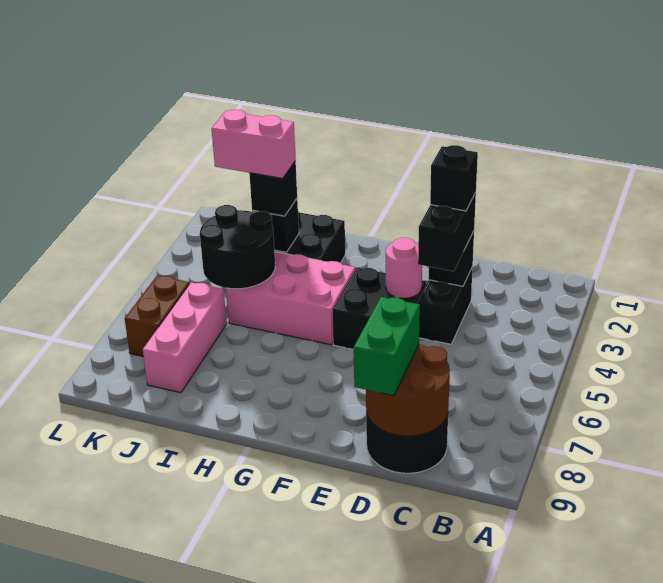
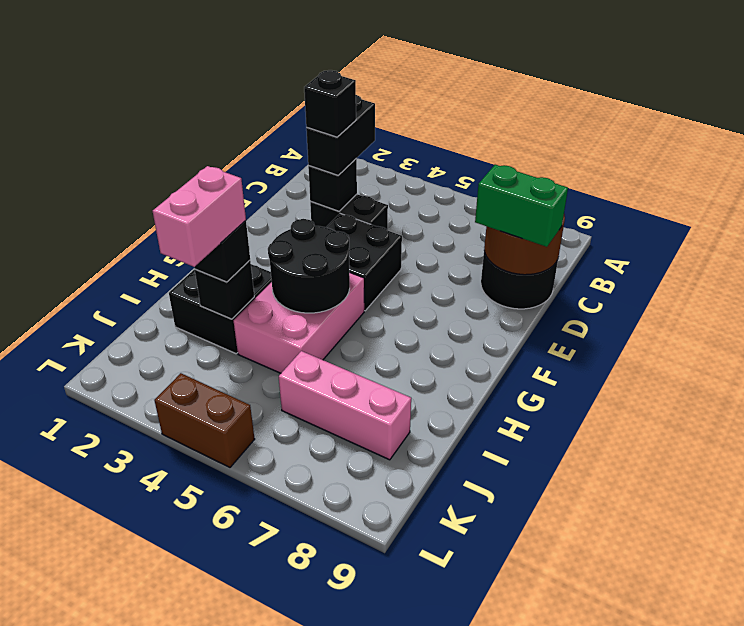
black brick D3:D4 level 3 -> black brick C3:D3 level 3
pink round brick E4 level 2 -> none
black round brick I4:J5 level 2 -> black round brick G4:H5 level 2
brown brick K6:K7 level 1 -> brown brick L4:L5 level 1

